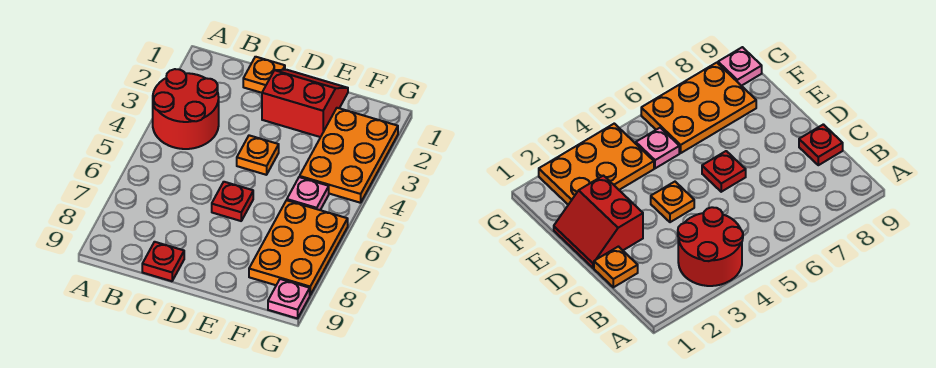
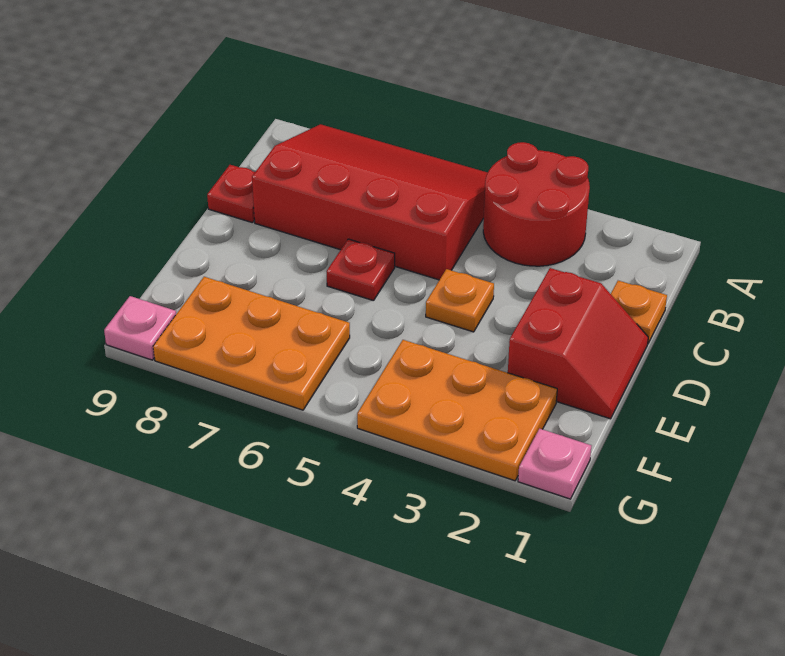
none -> red slope A5:C8 level 1 top C
pink plate F5 level 1 -> pink plate G1 level 1

